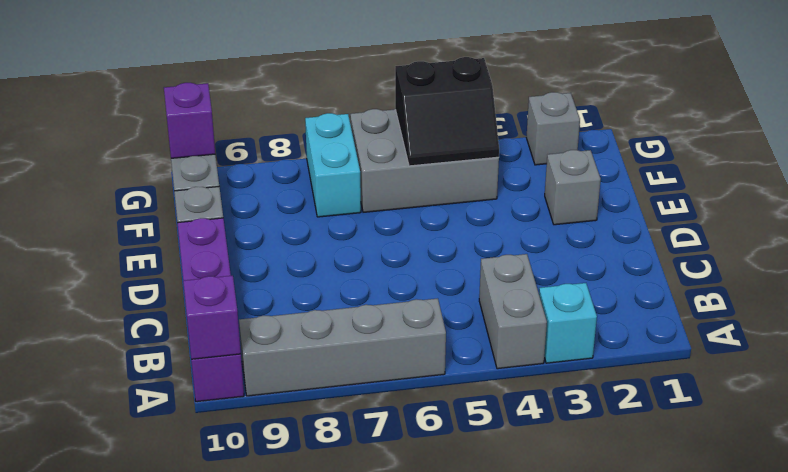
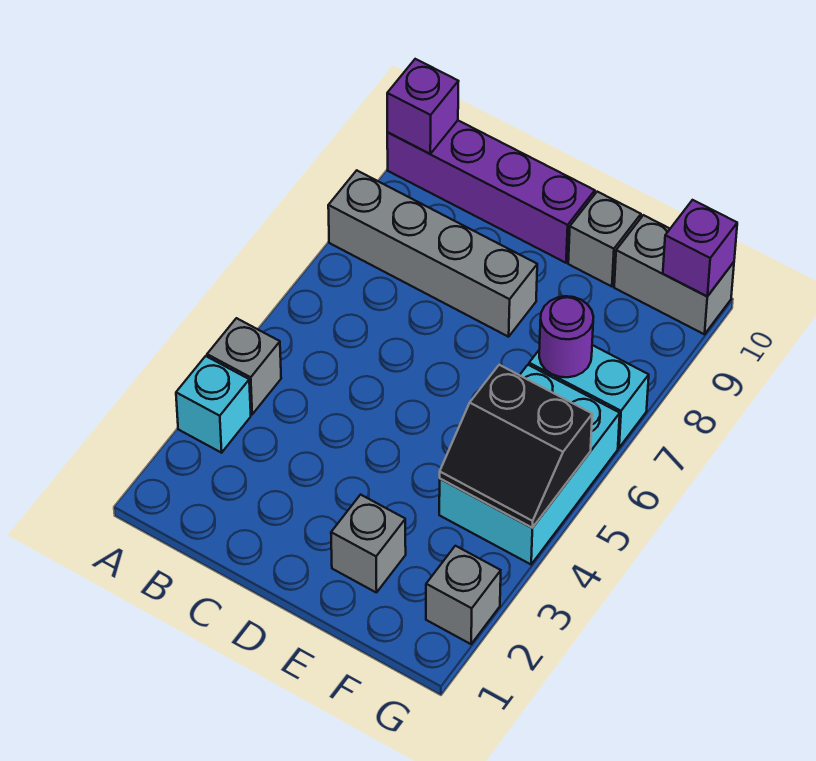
grey brick A4:B4 level 1 -> grey brick A4 level 1
grey brick A6:A9 level 1 -> grey brick A8:D8 level 1
grey brick F4:G6 level 1 -> cyan brick F4:G6 level 1
black slope F4:G5 level 2 top G -> black slope F4:G5 level 2 top 5
none -> purple round brick F7 level 2

